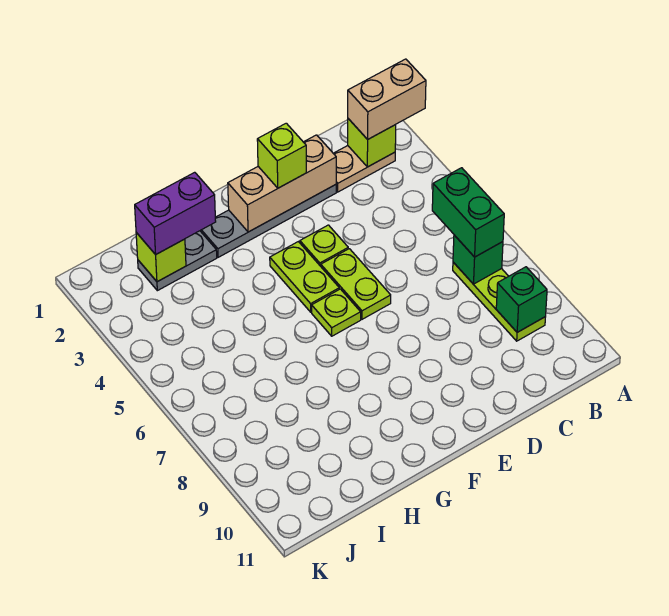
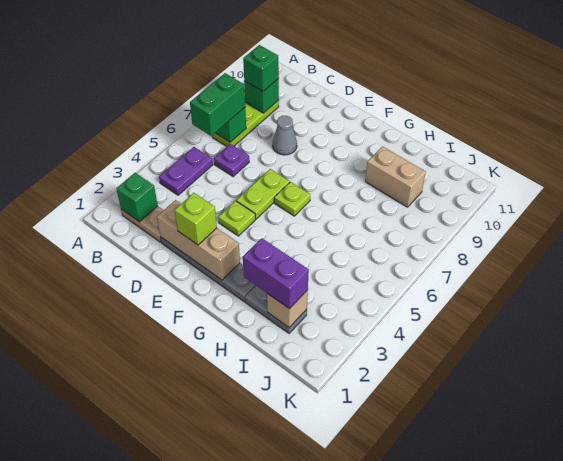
tan brick A2:B2 level 3 -> tan brick H9:I9 level 1
lime brick B2 level 2 -> green brick B2 level 2
none -> purple plate B4:B5 level 1
none -> green brick B9 level 3
none -> purple plate C6 level 1
none -> grey cone D8 level 1
lime plate F4:F5 level 1 -> none
lime brick I2 level 2 -> tan brick I2 level 2

